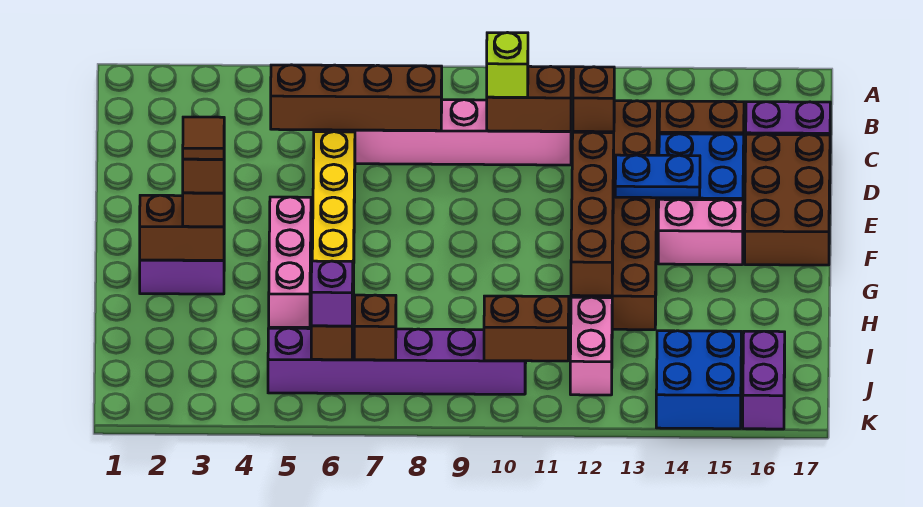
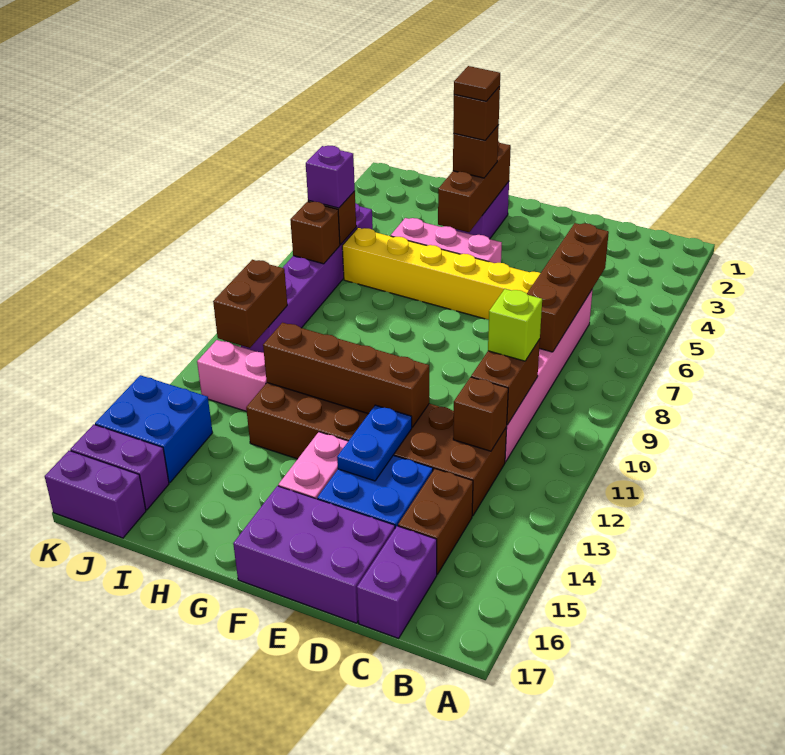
brown brick D16:F17 level 1 -> purple brick D16:F17 level 1
brown brick G2:G3 level 2 -> brown brick G2:G4 level 2
none -> purple brick J17:K17 level 1

